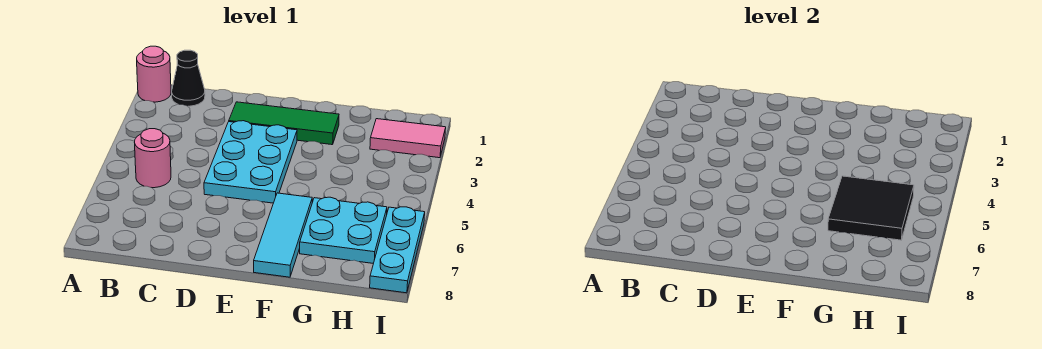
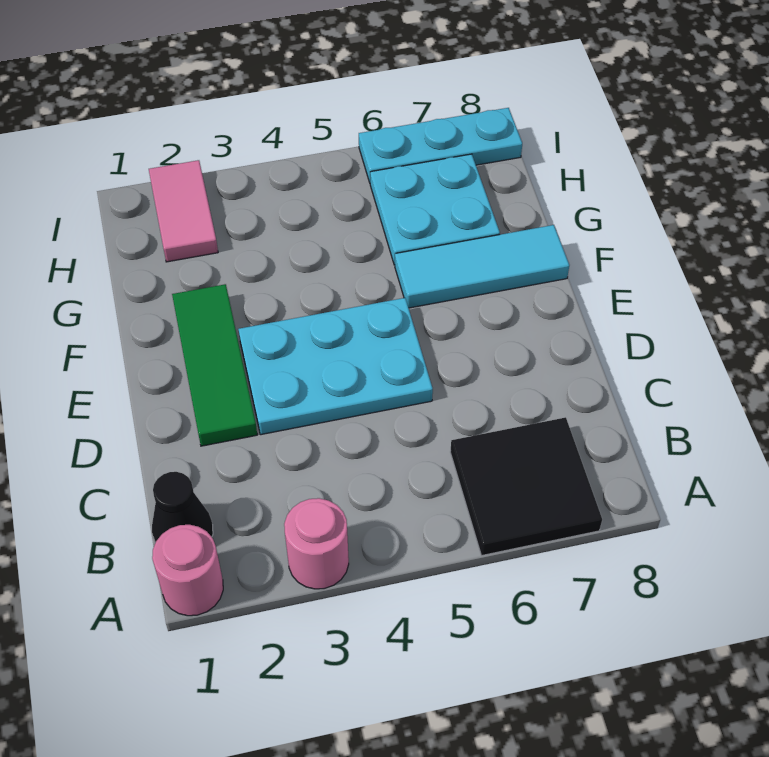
pink round brick B5 level 1 -> pink round brick A3 level 1
black tile G5:H6 level 2 -> black tile A6:B7 level 1

